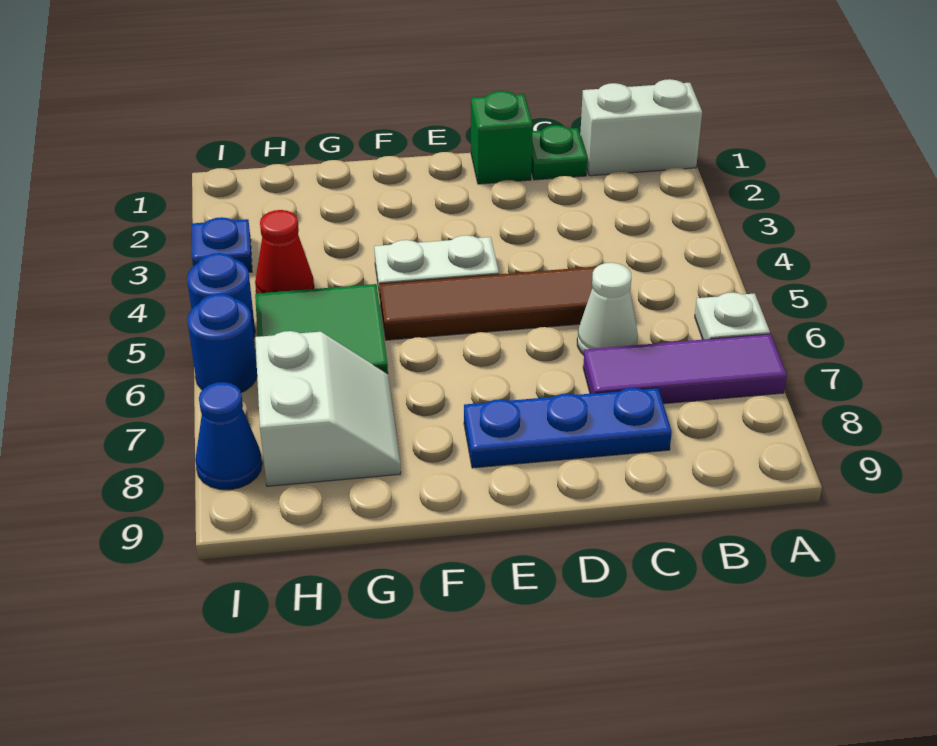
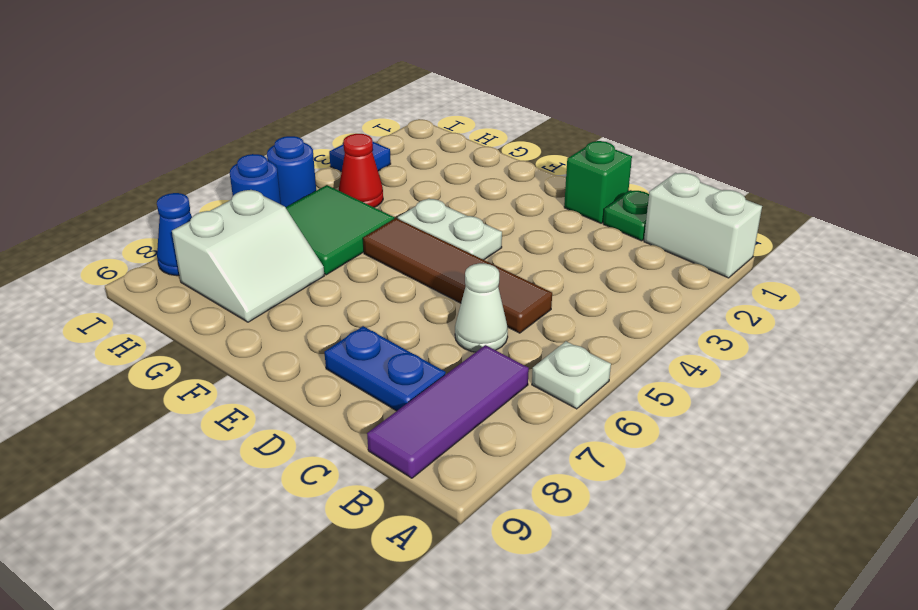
purple tile A7:C7 level 1 -> purple tile B7:B9 level 1
blue plate C8:E8 level 1 -> blue plate C8:D8 level 1

